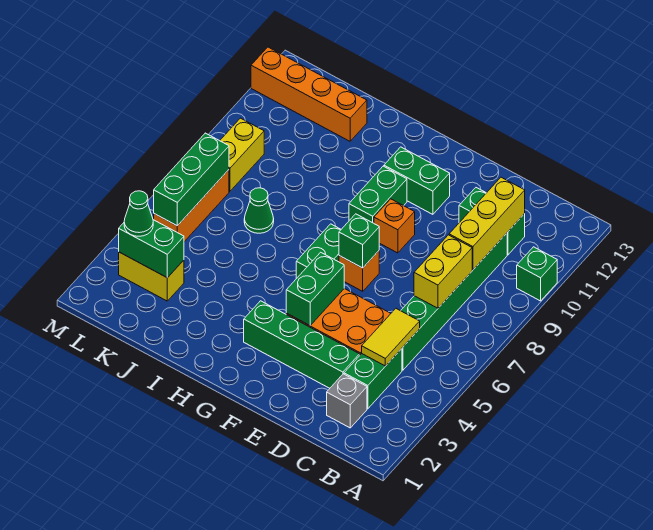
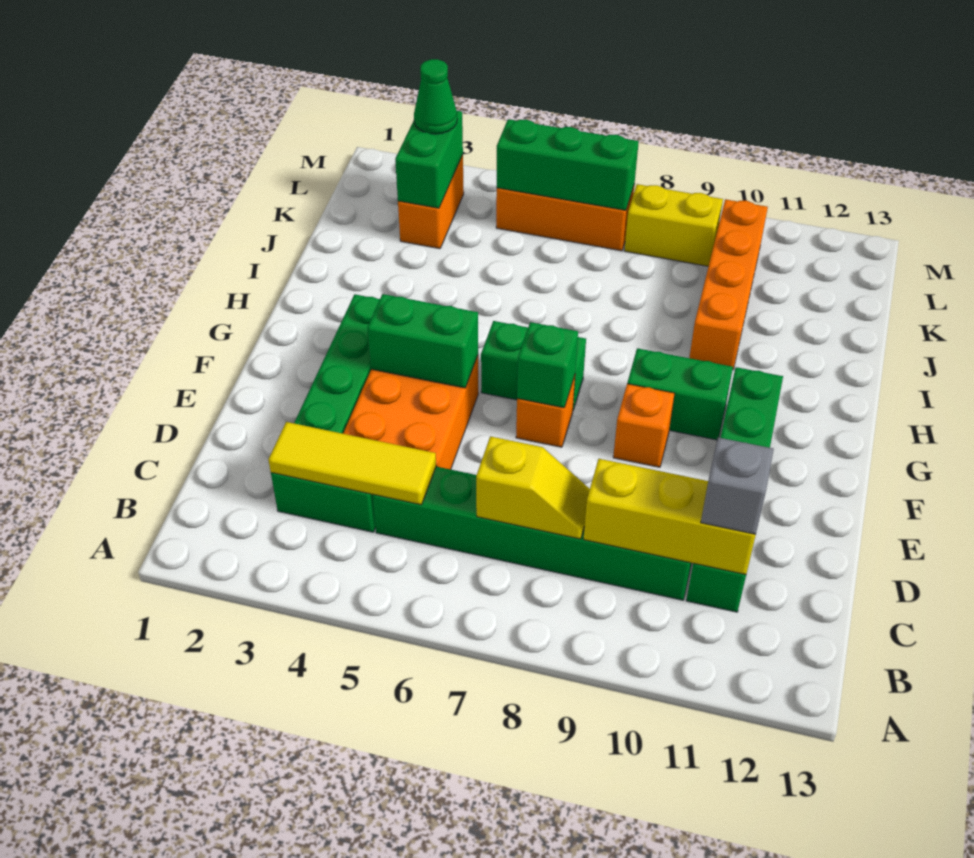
green brick A10 level 1 -> none
grey brick C2 level 1 -> grey brick C11 level 3
yellow tile C4:C5 level 2 -> yellow tile C3:C5 level 2
yellow brick C7:C8 level 2 -> yellow slope C7:C8 level 2 top 7
green cone J7 level 1 -> none
orange brick J12:M12 level 1 -> orange brick I10:L10 level 1
yellow brick K3:L3 level 1 -> orange brick K3:L3 level 1

